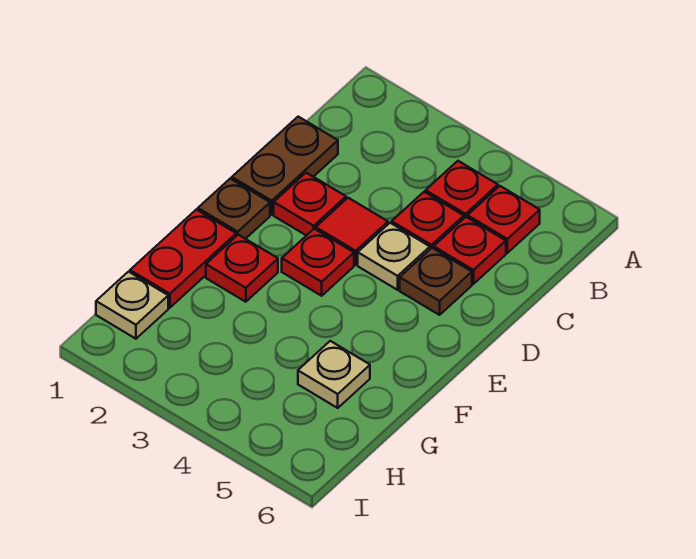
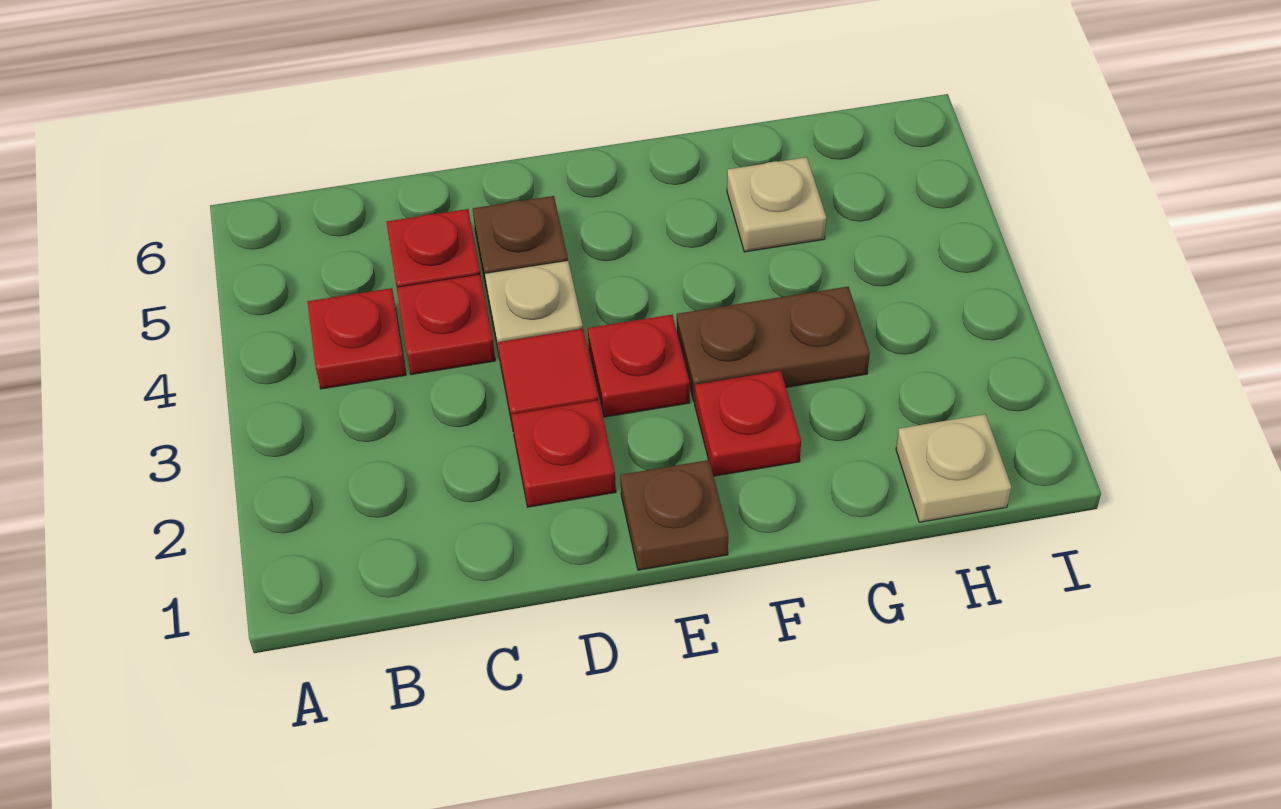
red plate B5 level 1 -> none
brown plate C1:D1 level 1 -> brown plate F3:G3 level 1
red plate F1:G1 level 1 -> none

